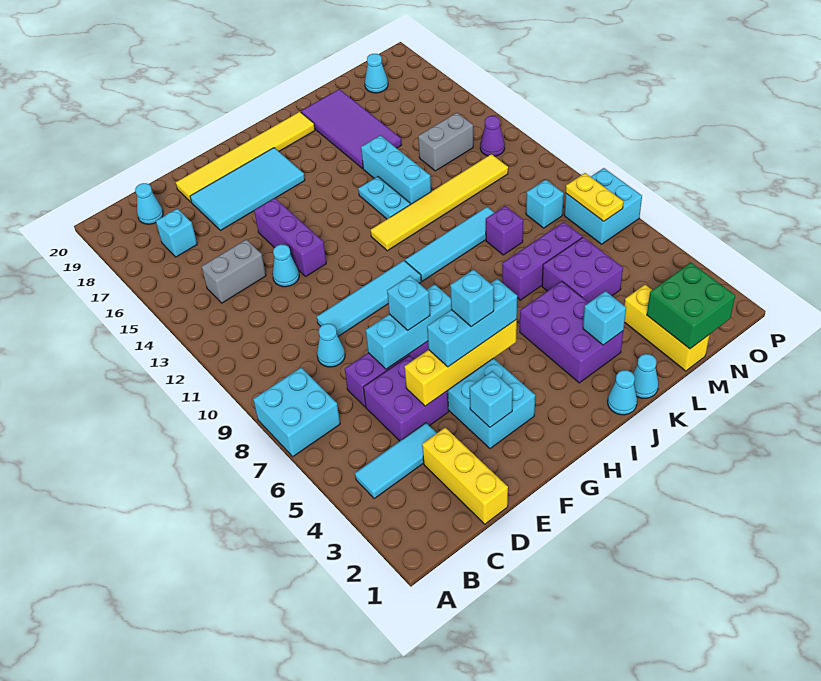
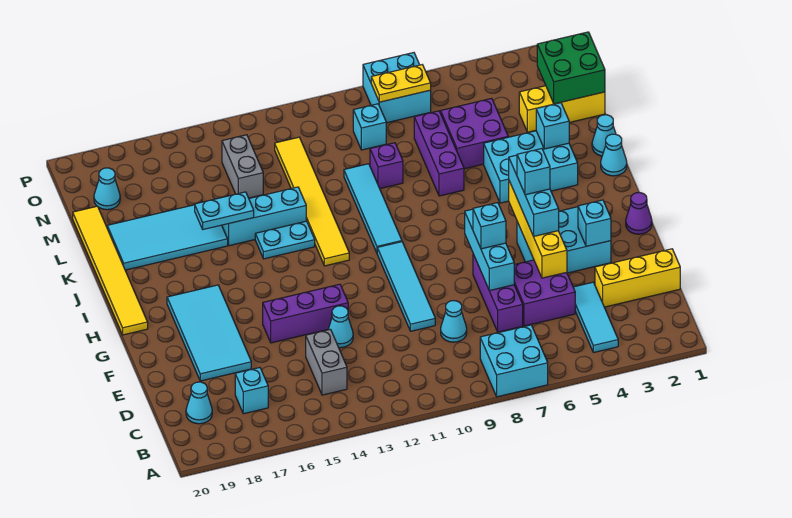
yellow tile E19:J19 level 1 -> yellow tile H20:M20 level 1
purple brick J3:K5 level 1 -> cyan brick J3:K5 level 1
none -> cyan plate K15:K16 level 2
purple tile K16:L19 level 1 -> cyan tile K16:L19 level 1
purple cone O13 level 1 -> purple cone G1 level 1

